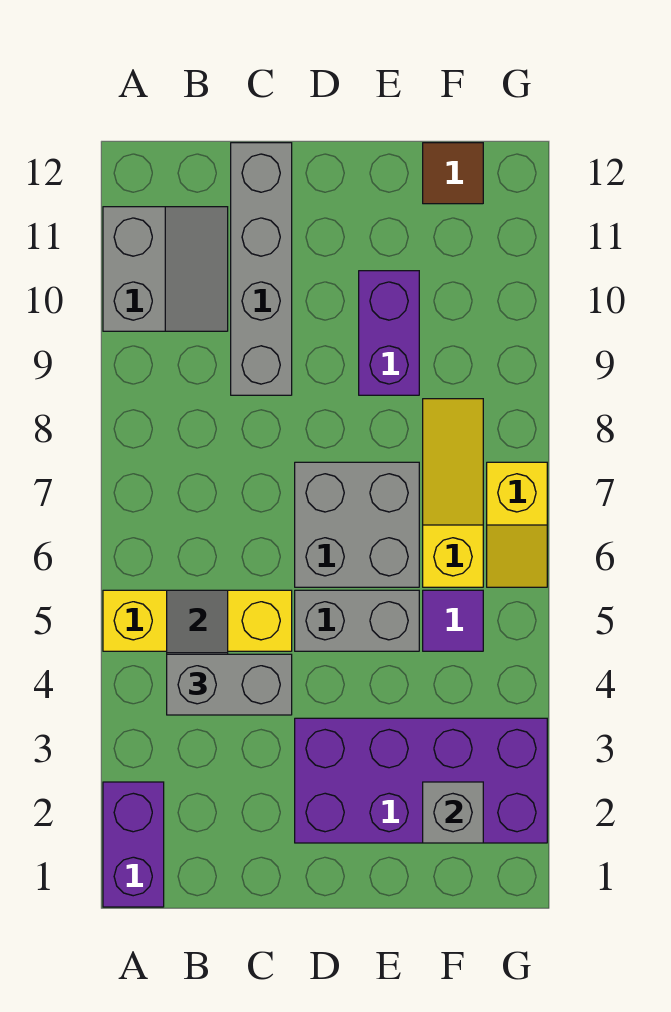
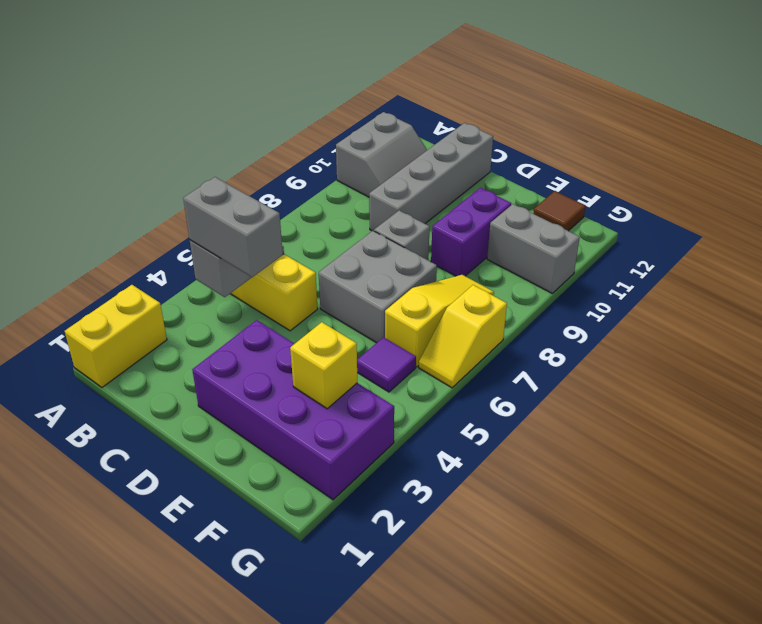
purple brick A1:A2 level 1 -> yellow brick A1:A2 level 1
grey brick D5:E5 level 1 -> grey brick F10:G10 level 1
grey brick F2 level 2 -> grey brick D8 level 1
none -> yellow brick F3 level 2

